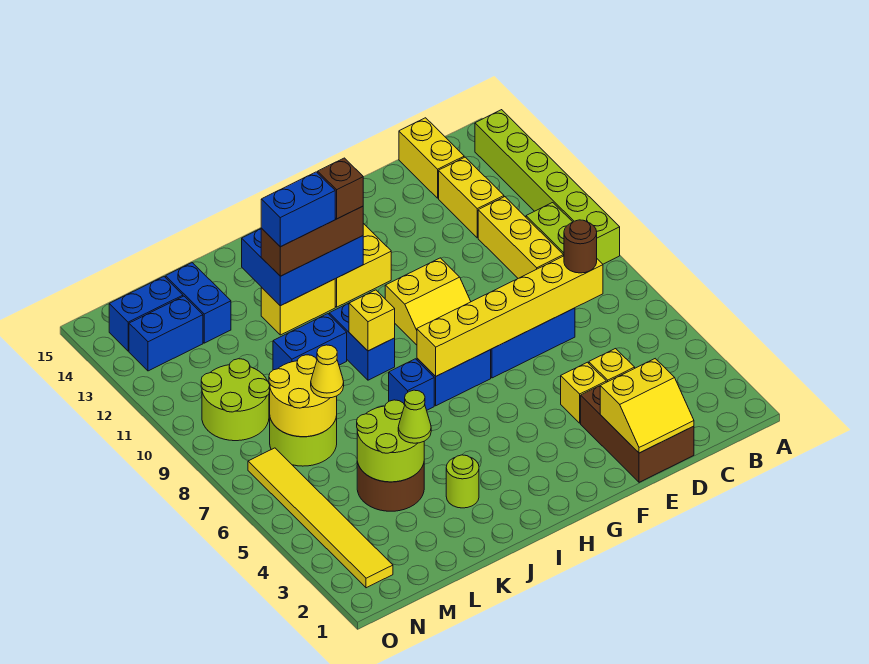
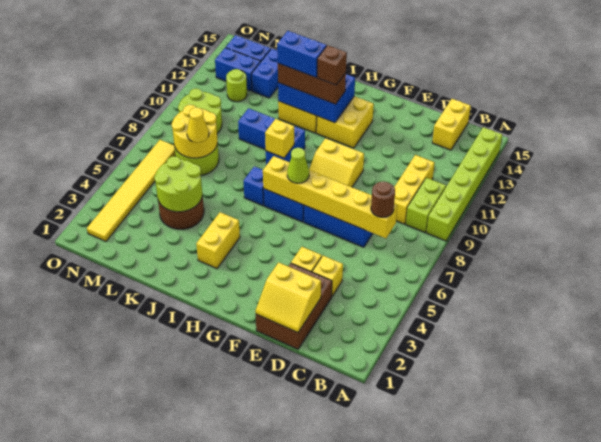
yellow brick C12:C13 level 1 -> yellow brick I3:I4 level 1
lime round brick J3 level 1 -> lime round brick M12 level 1
lime cone K4 level 3 -> lime cone G7 level 3

